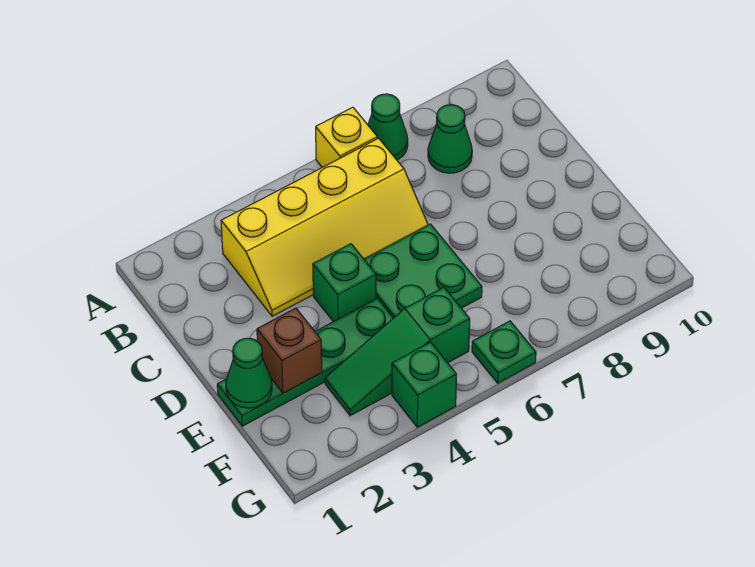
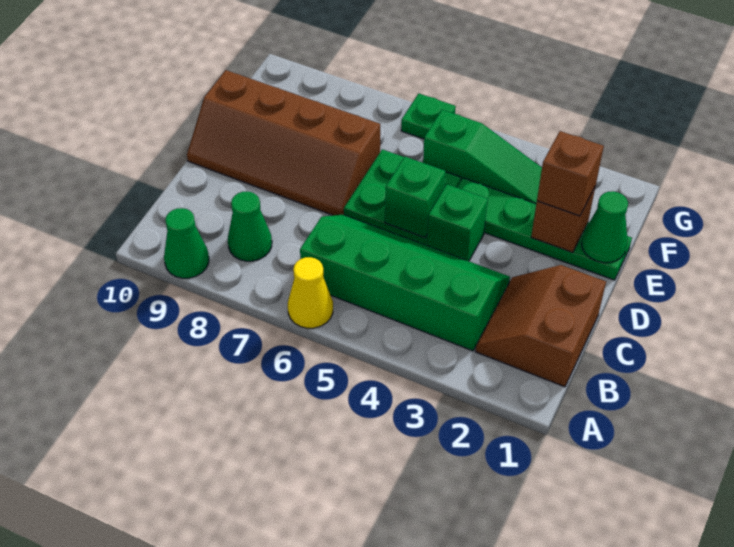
yellow brick A6 level 1 -> yellow cone A6 level 1
green cone A7 level 1 -> green cone A9 level 1
none -> brown slope B1:C2 level 1 top 1
yellow slope B3:C6 level 1 top B -> green slope B3:C6 level 1 top B
none -> brown slope D7:E10 level 1 top E
none -> brown brick E2 level 3
green brick G4 level 1 -> green brick D5 level 2

